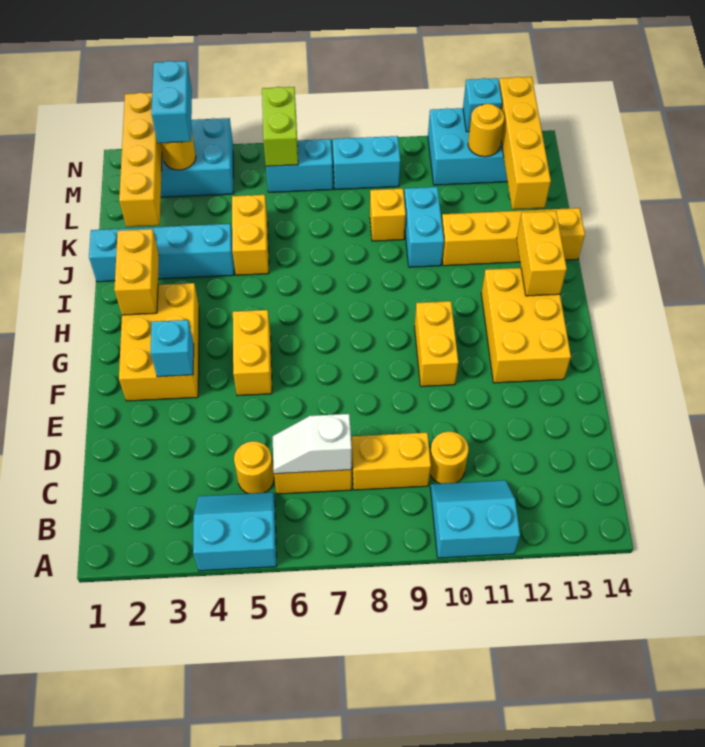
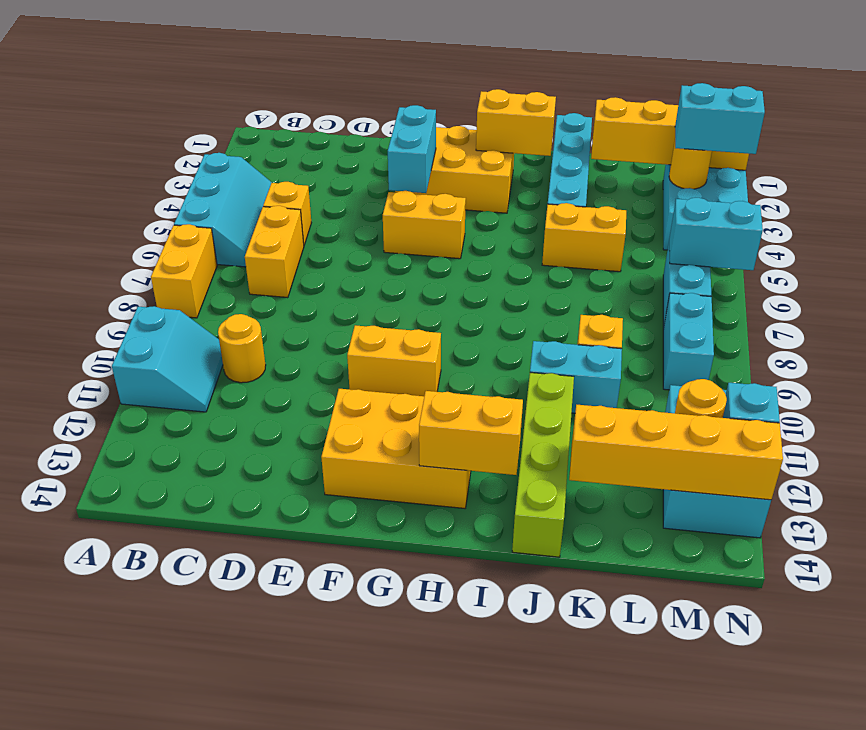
cyan slope A4:B5 level 1 top A -> cyan slope A4:B6 level 1 top A
yellow round brick C5 level 1 -> yellow brick C5 level 1
white slope C6:C7 level 2 top 7 -> none
yellow brick C8:C9 level 1 -> yellow brick A7:A8 level 1
cyan brick F3 level 2 -> cyan brick F3:F4 level 2
yellow brick J11:J14 level 1 -> lime brick J11:J14 level 1
lime brick M6:N6 level 2 -> cyan brick M6:N6 level 2

